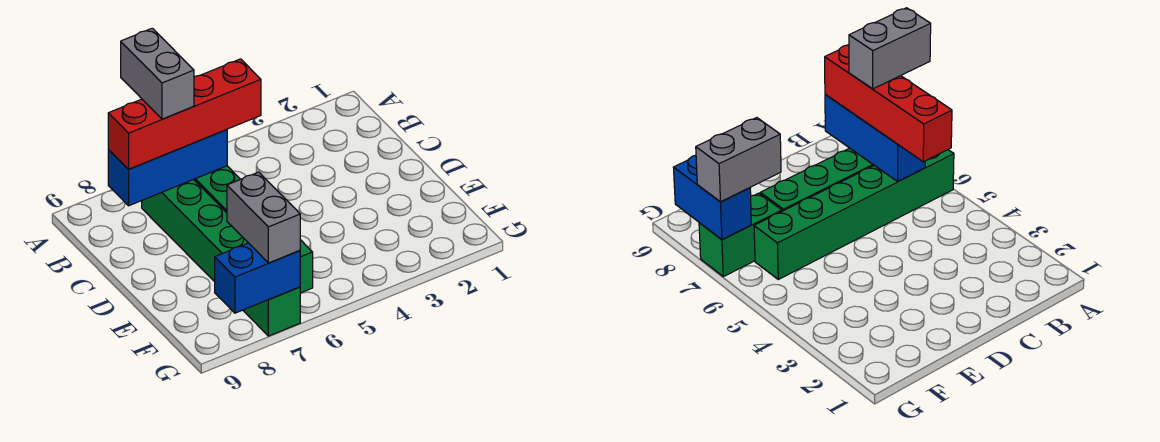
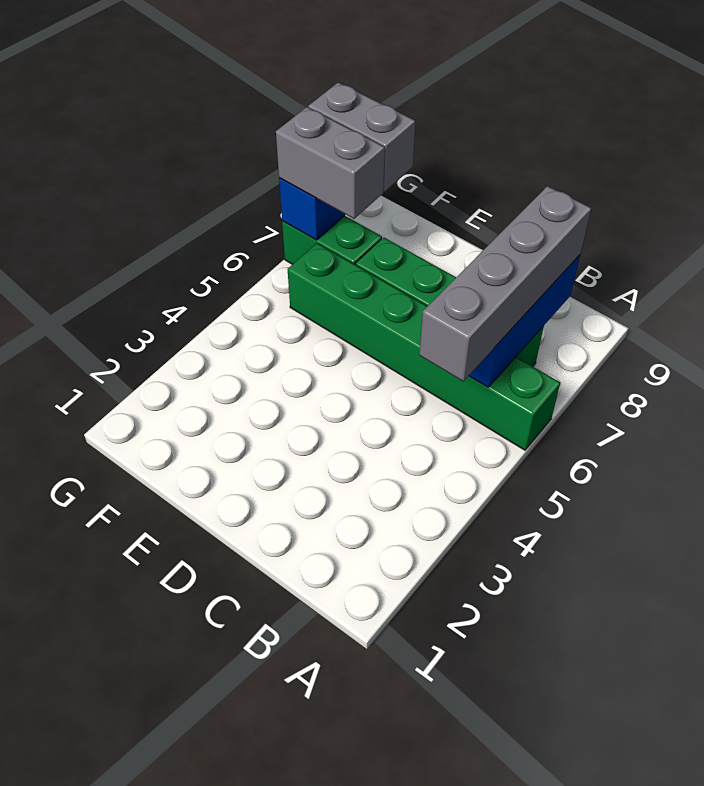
grey brick A7:B7 level 4 -> grey brick F8:G8 level 3
red brick B5:B8 level 3 -> grey brick B5:B8 level 3

